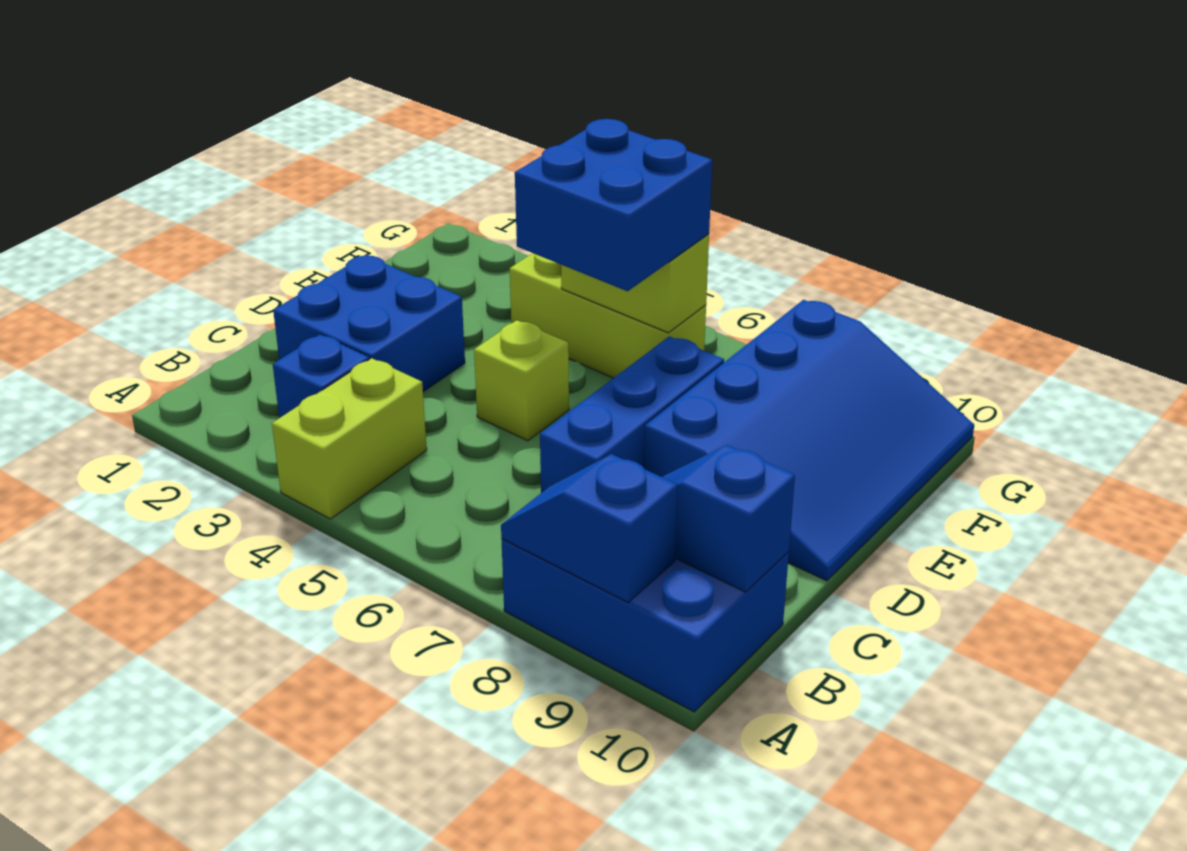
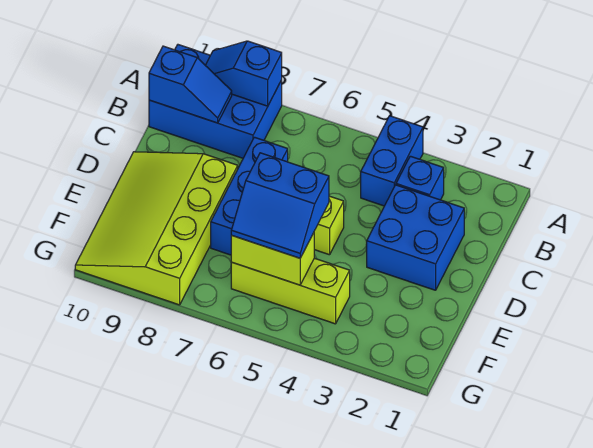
lime brick A4:B4 level 1 -> blue brick A4:B4 level 1
blue slope A8:A9 level 2 top 9 -> blue slope A8:A9 level 2 top 8
blue slope D8:G10 level 1 top 8 -> lime slope D8:G10 level 1 top 8
blue brick E5:F6 level 3 -> blue slope E5:F6 level 3 top E

